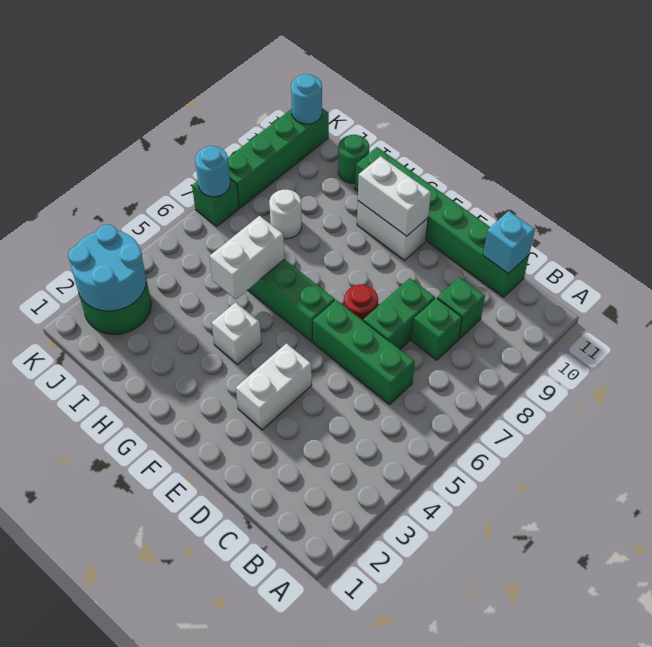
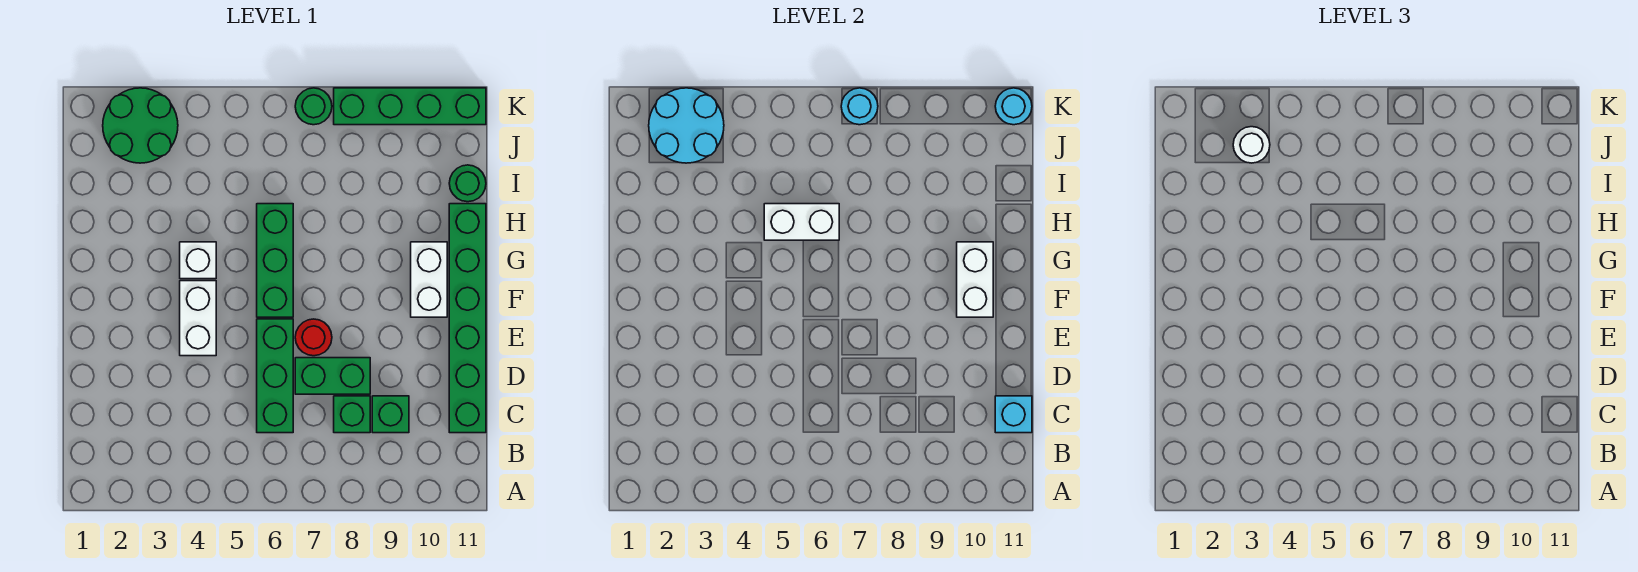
white brick E3:E4 level 1 -> white brick E4:F4 level 1
white round brick I8 level 1 -> white round brick J3 level 3
green brick K7 level 1 -> green round brick K7 level 1

